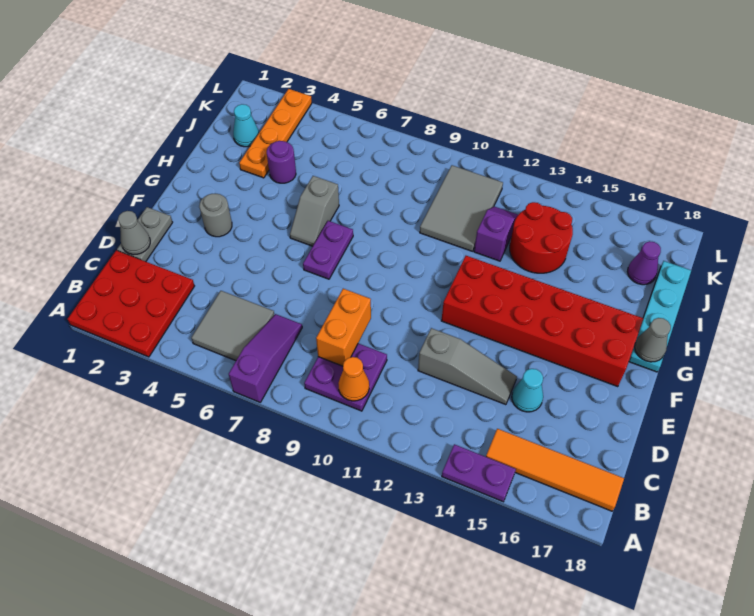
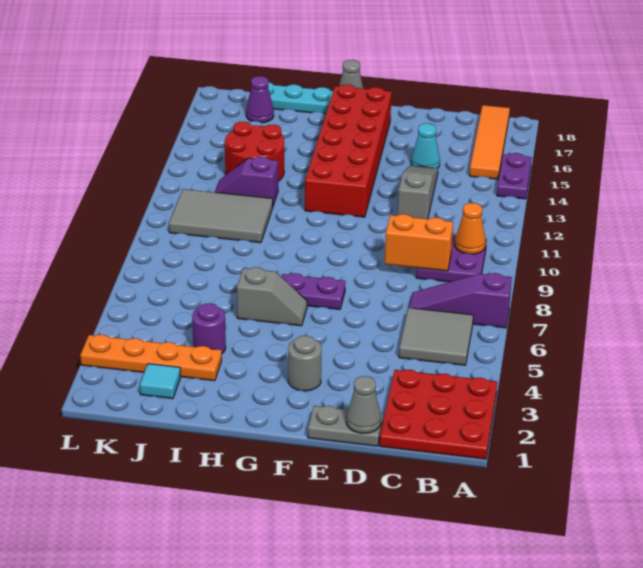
cyan cone J2 level 1 -> cyan tile J2 level 1

